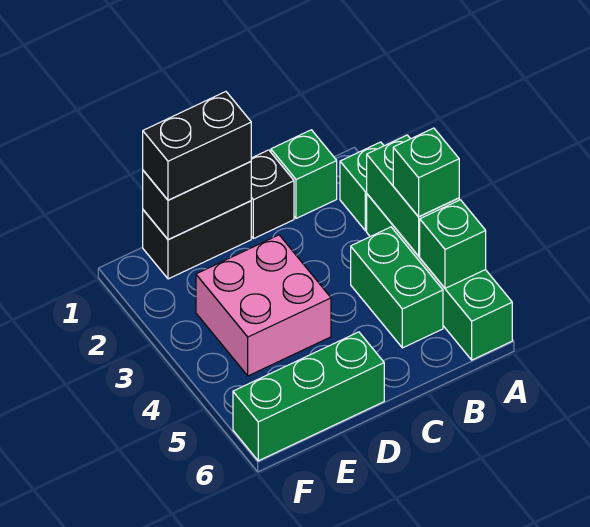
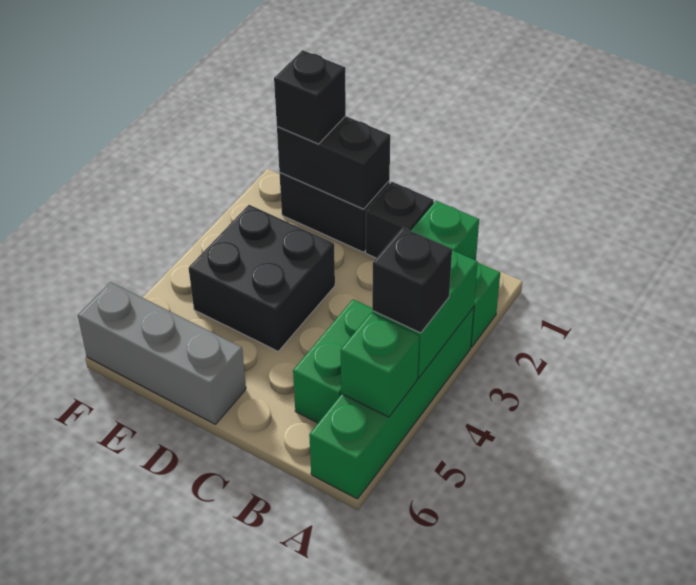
green brick A4 level 3 -> black brick A4 level 3
black brick D1:E1 level 3 -> black brick E1 level 3
pink brick D3:E4 level 1 -> black brick D3:E4 level 1
green brick D6:F6 level 1 -> grey brick D6:F6 level 1

